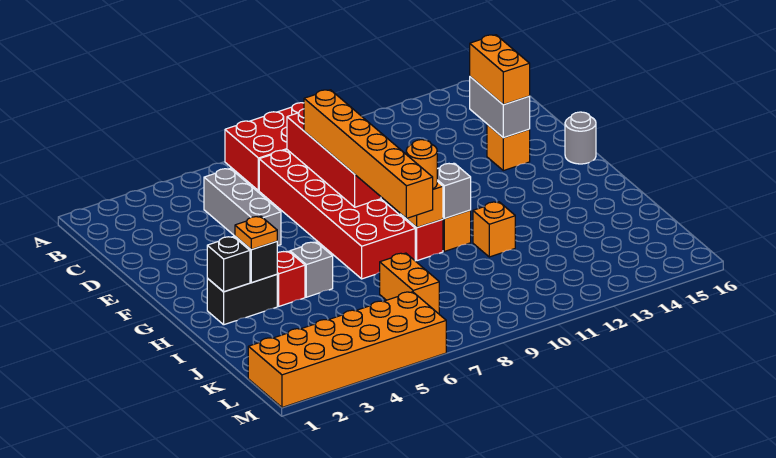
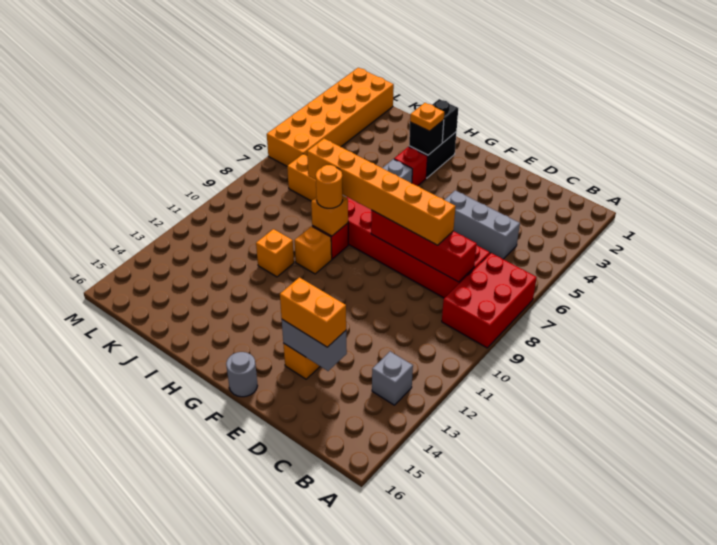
grey brick H10 level 2 -> grey brick B13 level 1

